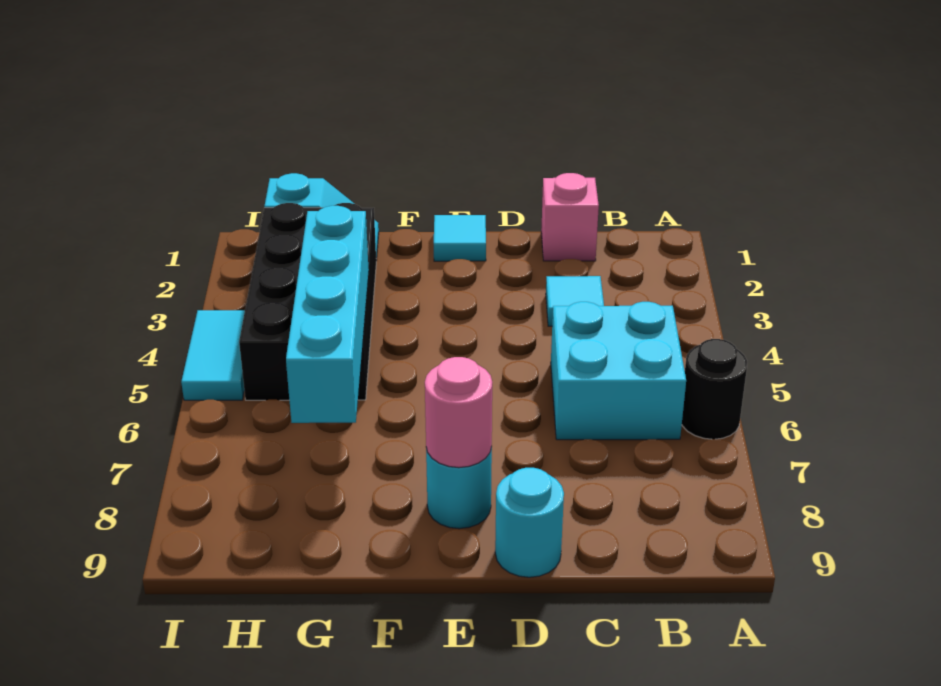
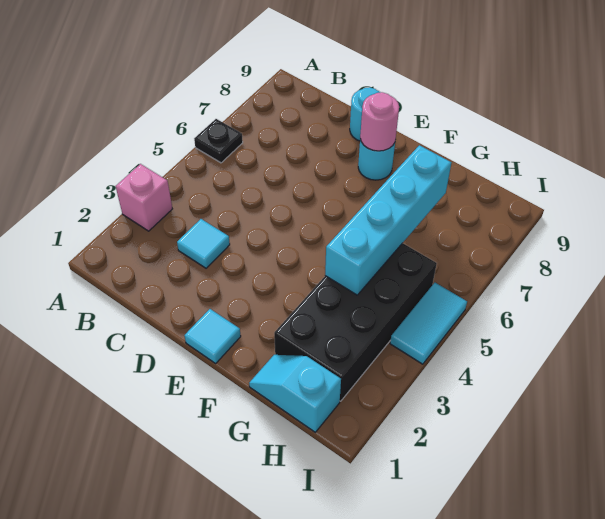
black round brick A6 level 1 -> black plate A6 level 1
cyan brick B5:C6 level 1 -> none
pink brick C1 level 1 -> pink brick A3 level 1

